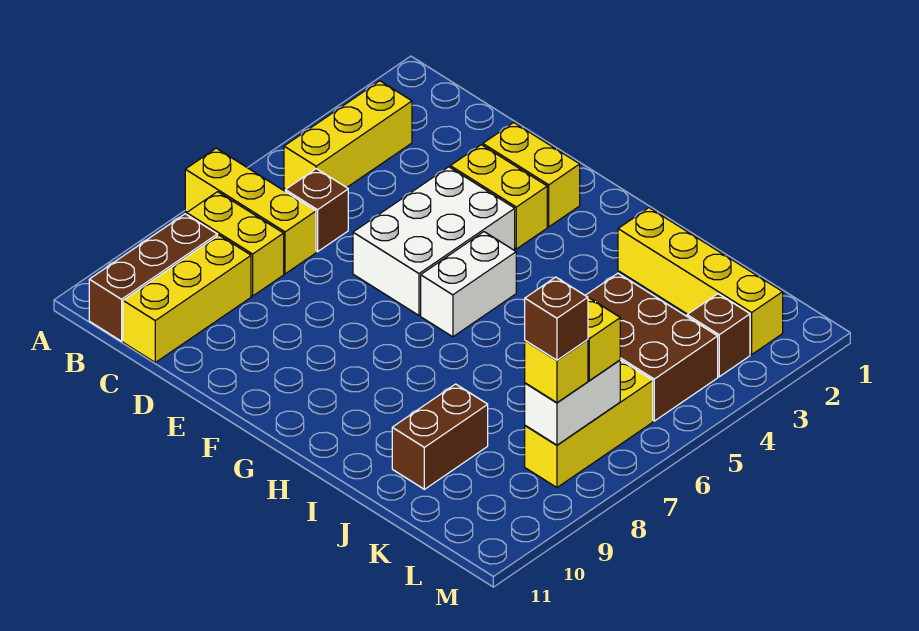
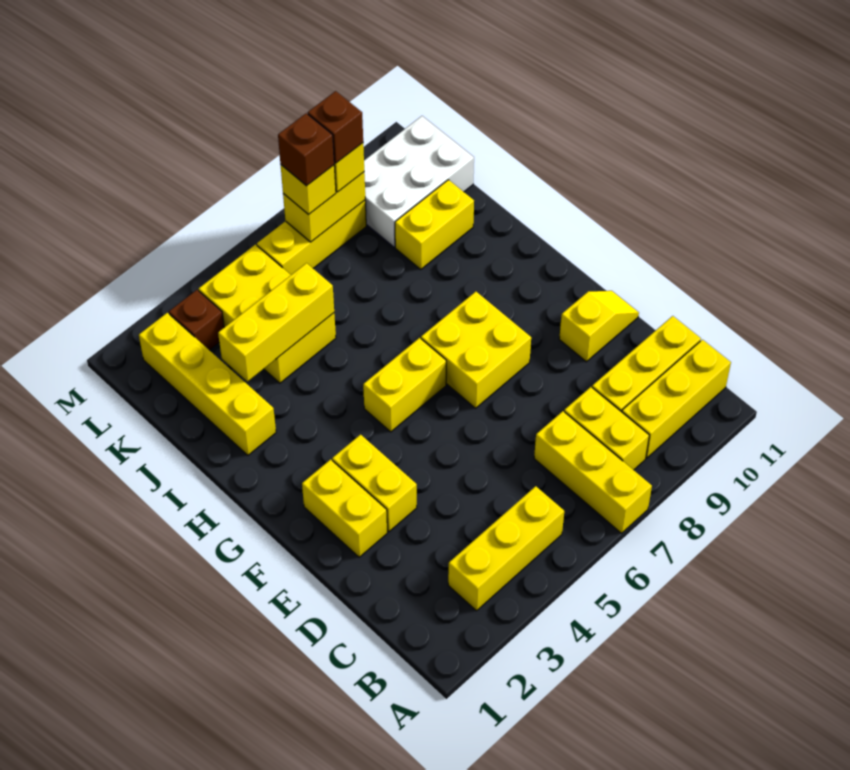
brown brick B9:B11 level 1 -> yellow brick B9:B11 level 1
brown brick C6 level 1 -> brown brick L7 level 4
white brick E4:F6 level 1 -> white brick K9:L11 level 1
none -> yellow slope E10:E11 level 1 top 10
none -> yellow brick F7:G8 level 1
white brick G5:G6 level 1 -> yellow brick G5:G6 level 1
none -> yellow brick J3:J5 level 2
brown brick J4:L5 level 1 -> yellow brick J4:L5 level 1
brown brick J9:J10 level 1 -> yellow brick J9:J10 level 1
white brick L7:L8 level 2 -> yellow brick L7:L8 level 2

